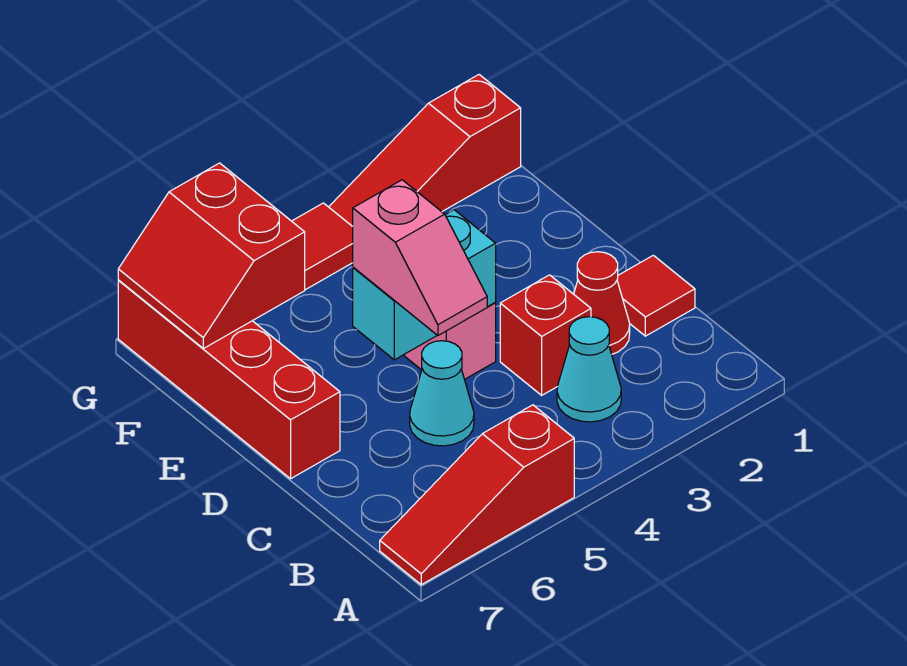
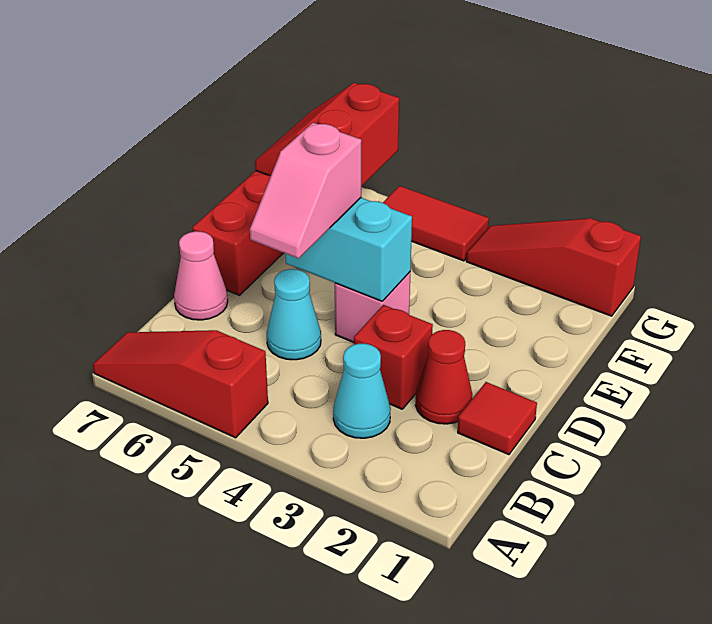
none -> pink cone C7 level 1

